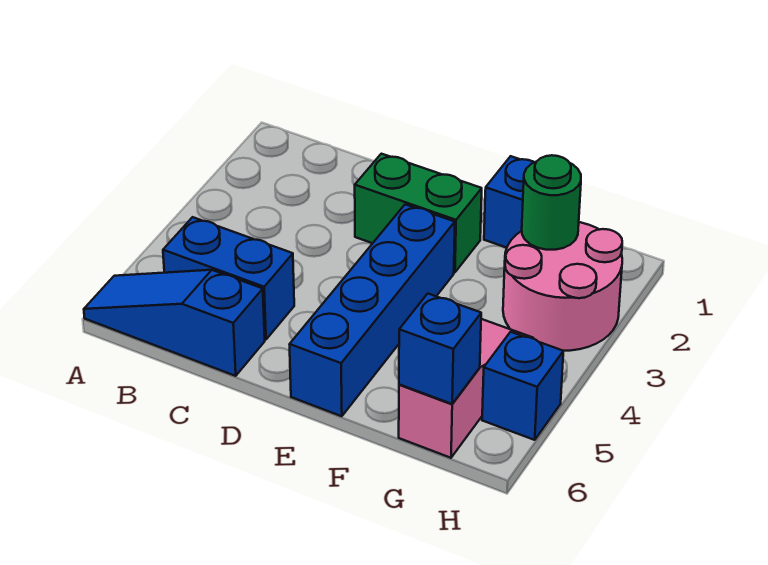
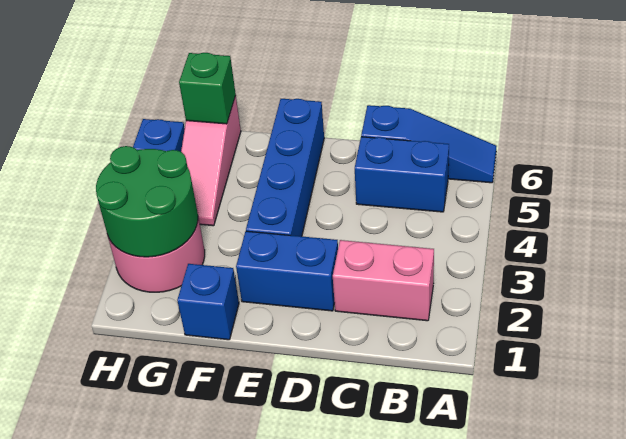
none -> pink brick B2:C2 level 1
green brick D2:E2 level 1 -> blue brick D2:E2 level 1
green round brick G2 level 2 -> green round brick G2:H3 level 2
blue brick G6 level 2 -> green brick G6 level 2

